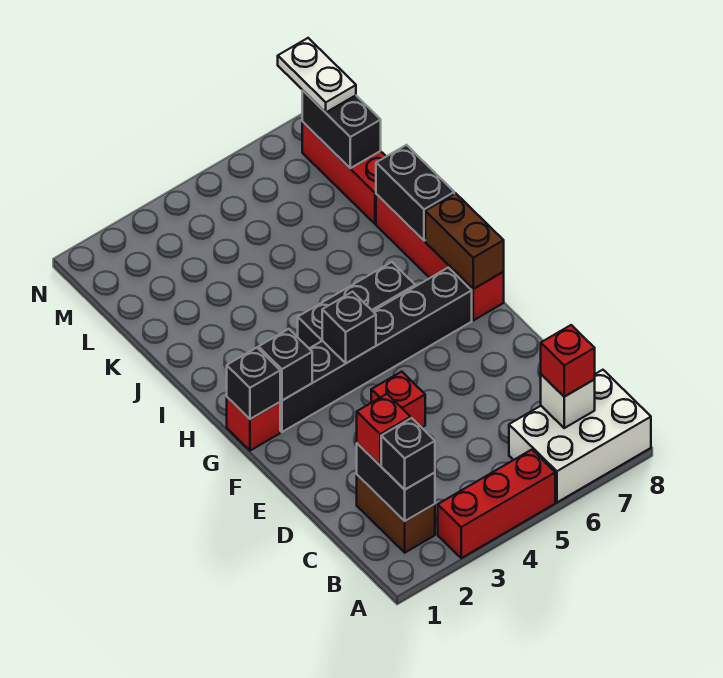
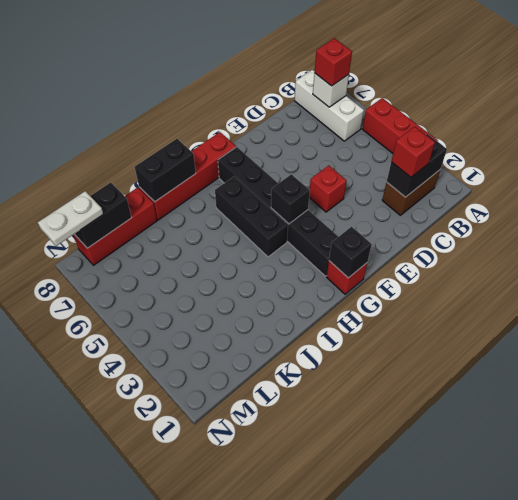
white brick A6:B8 level 1 -> white brick B6:B8 level 1
black brick B2 level 3 -> none
black brick G2 level 2 -> none
brown brick G8:H8 level 2 -> none

